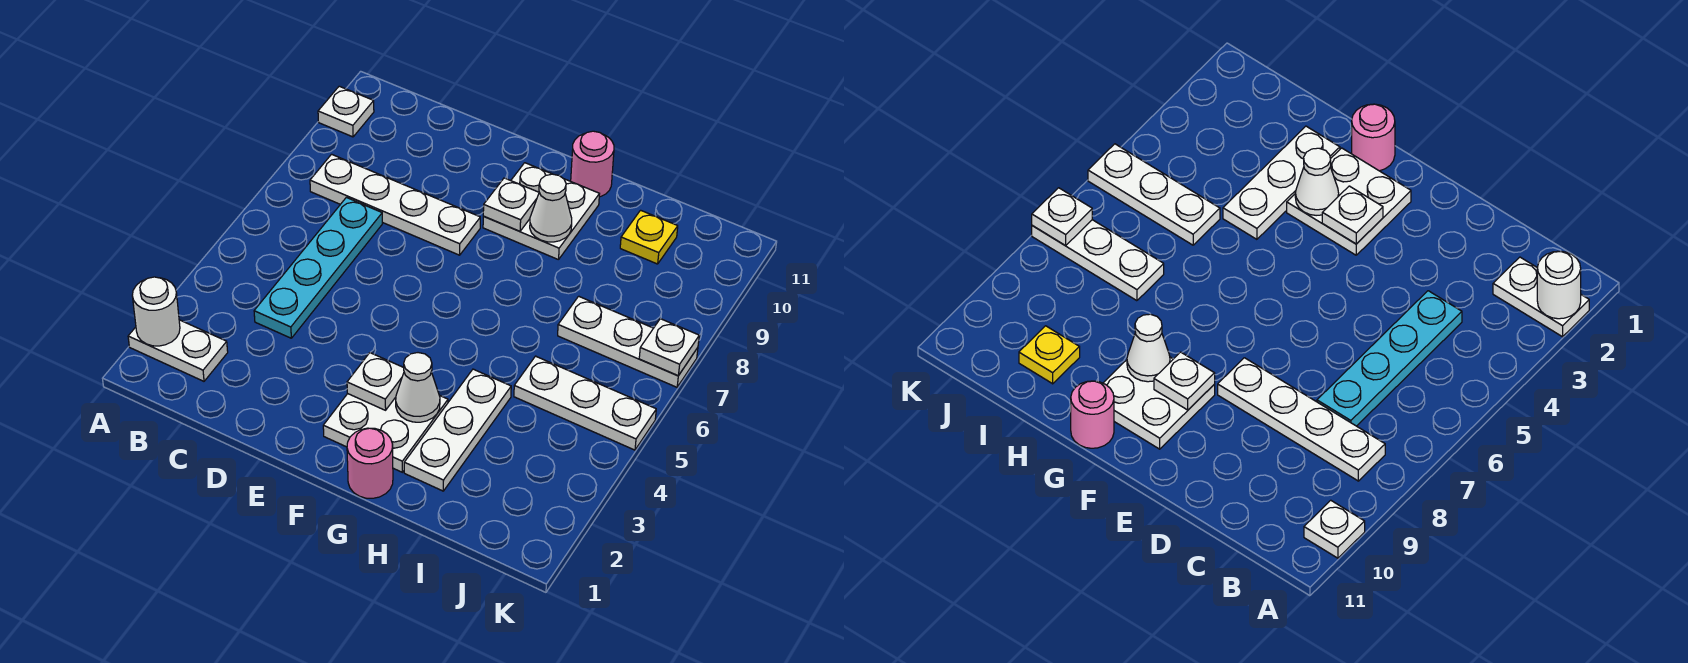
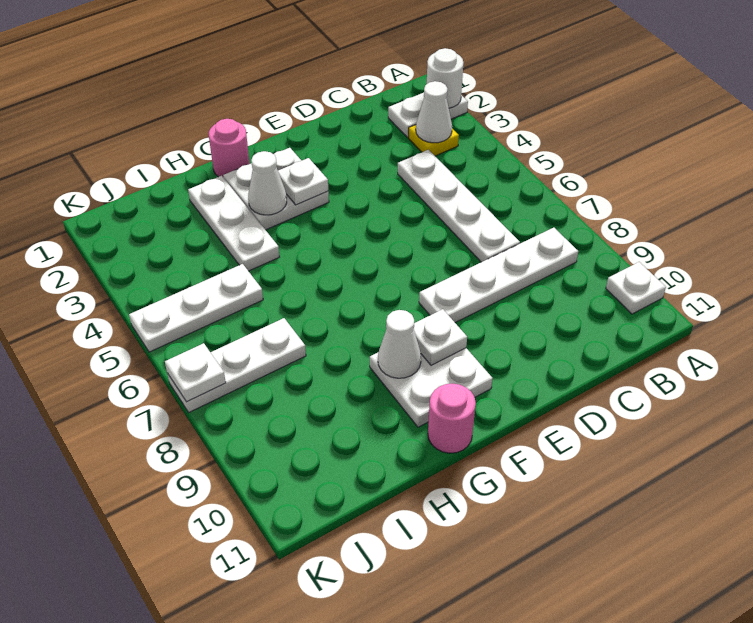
none -> white cone B3 level 2
cyan plate C4:C7 level 1 -> white plate C4:C7 level 1
yellow plate I10 level 1 -> yellow plate B3 level 1

